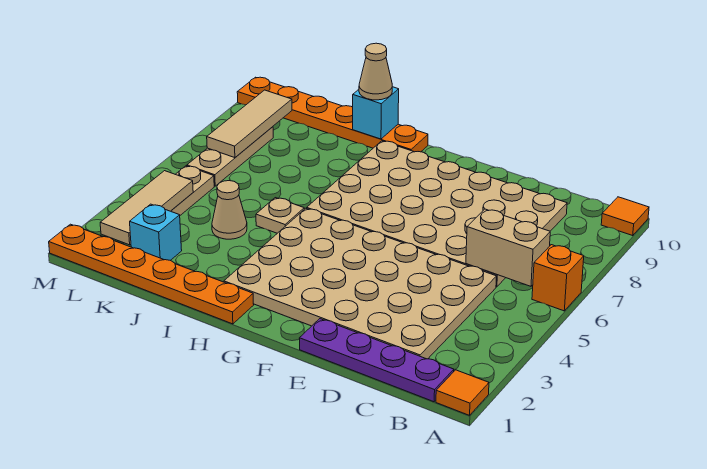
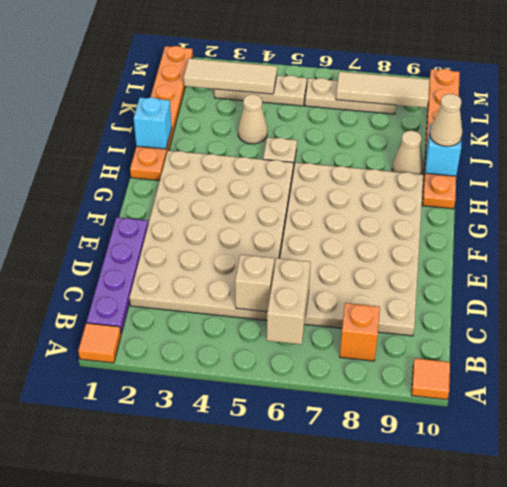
orange brick A6 level 1 -> orange brick B8 level 1
none -> tan brick C5 level 2
none -> tan cone I9 level 1
cyan brick K2 level 1 -> cyan brick I1 level 2

